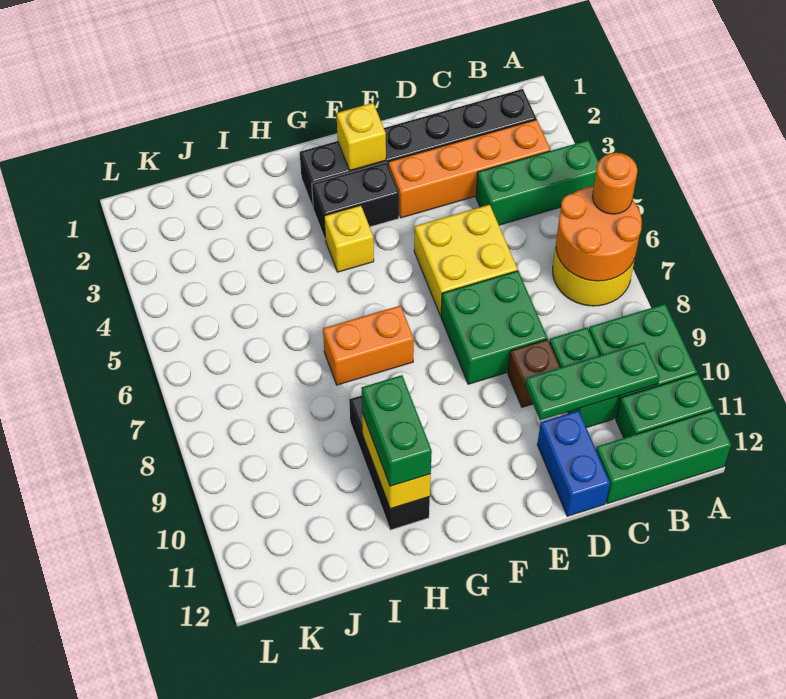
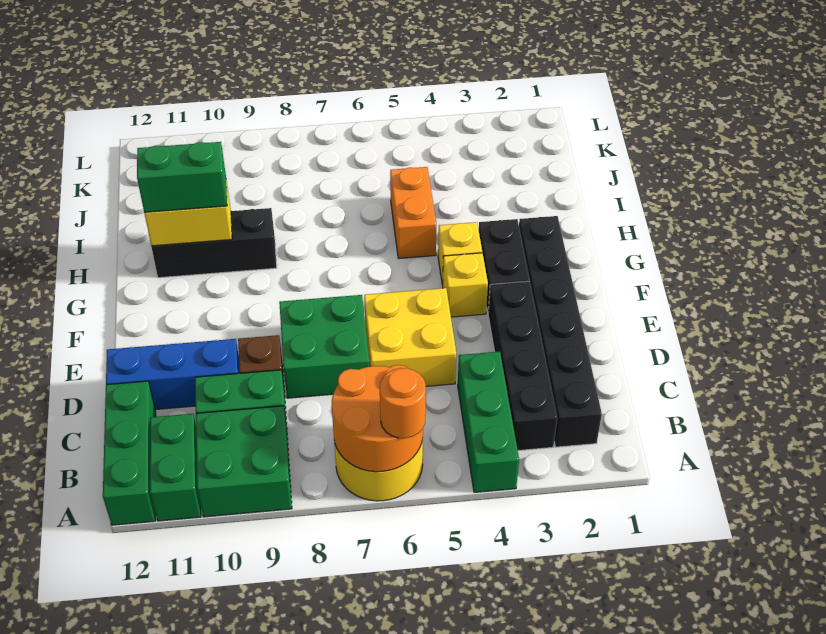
orange brick B3:E3 level 1 -> black brick B3:E3 level 1
green plate B10:D10 level 2 -> none
blue brick D11:D12 level 1 -> blue brick D10:D12 level 1
yellow brick F2 level 2 -> yellow brick F4 level 1
orange brick G7:H7 level 1 -> orange brick H5:I5 level 1

